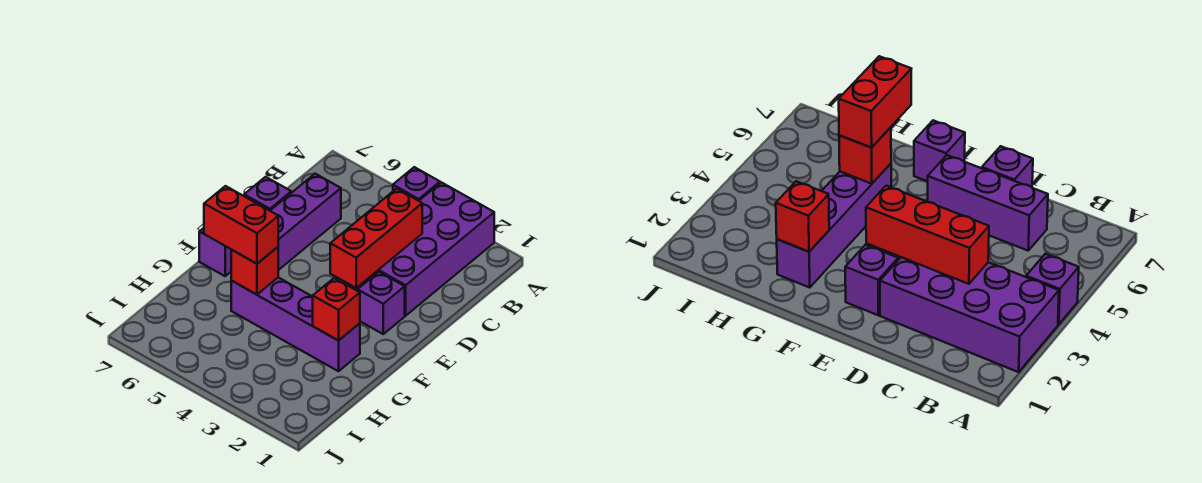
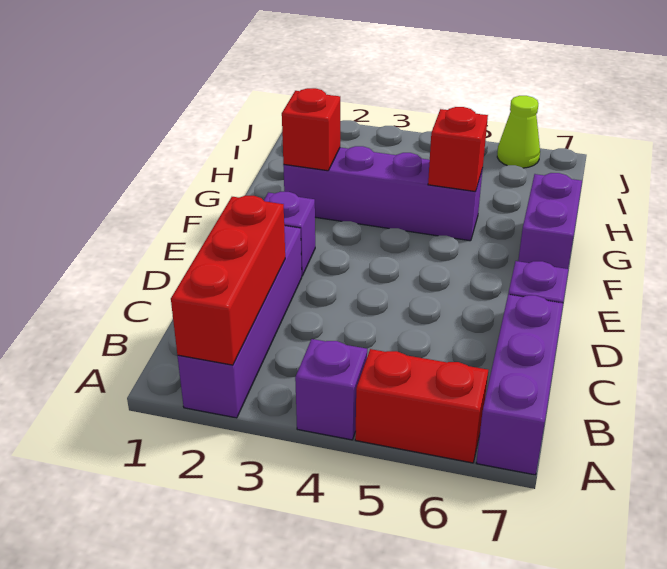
purple brick A2:D3 level 1 -> purple brick A2:D2 level 1
red brick C3:E3 level 2 -> red brick A2:C2 level 2
purple brick C6:E6 level 1 -> purple brick A7:C7 level 1
purple brick F7 level 1 -> purple brick F7:G7 level 1
red brick G5:G6 level 3 -> red brick A5:A6 level 1
none -> lime cone J6 level 1

